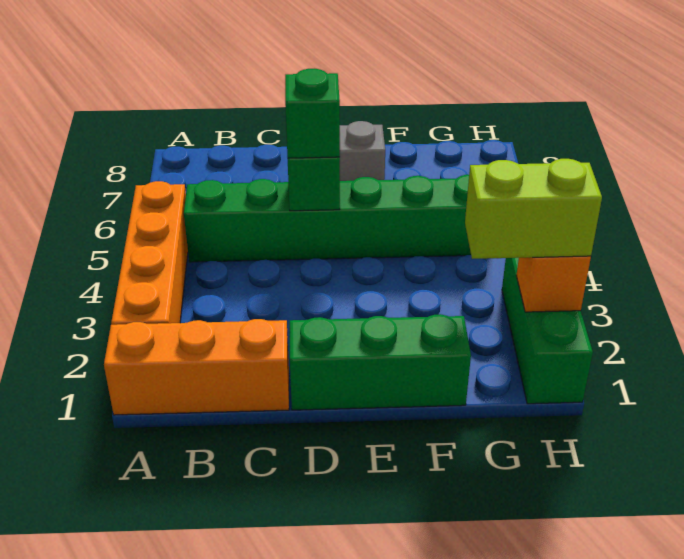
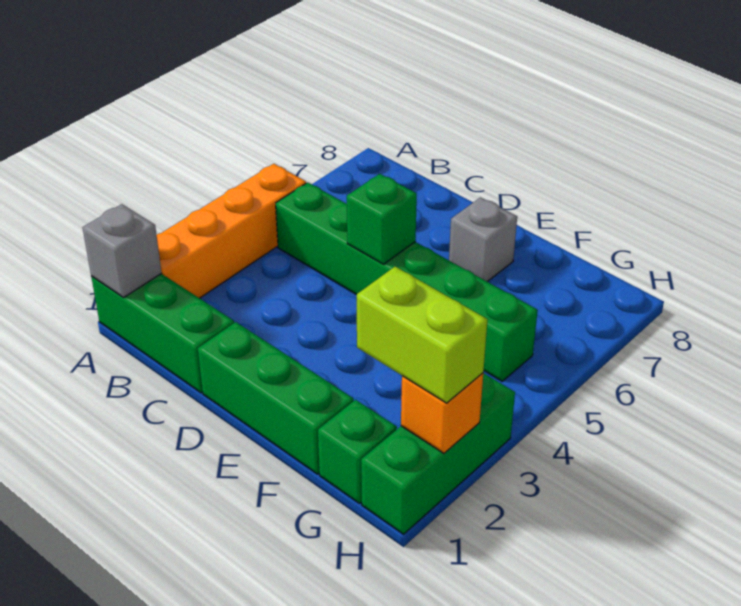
orange brick A1:C1 level 1 -> green brick A1:C1 level 1
none -> grey brick A1 level 2
green brick D5 level 3 -> green brick G1 level 1

